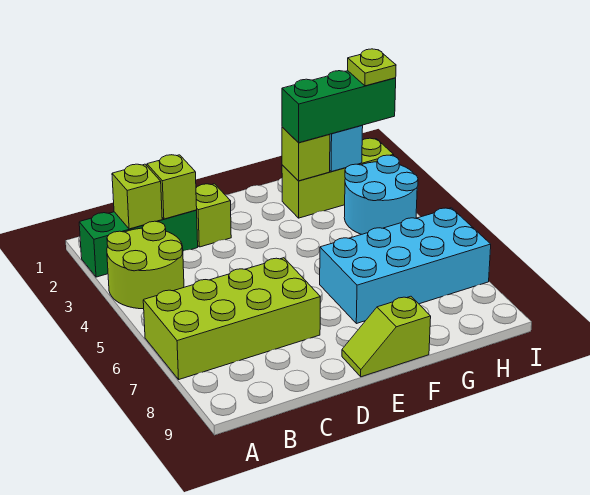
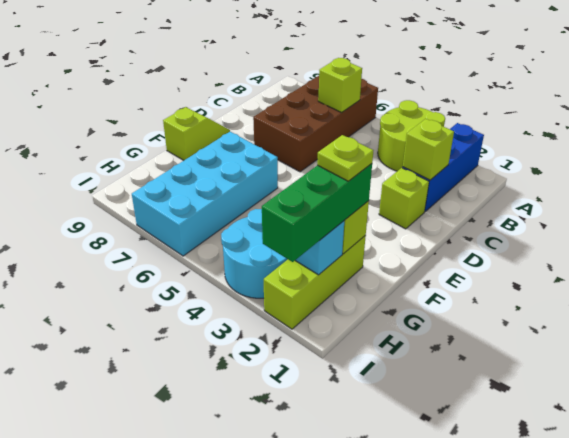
green brick A2:C2 level 1 -> blue brick A2:C2 level 1
lime brick A6:D7 level 1 -> brown brick A6:D7 level 1
lime brick B2 level 2 -> lime brick B6 level 2
lime plate I2 level 4 -> lime plate G2 level 4

